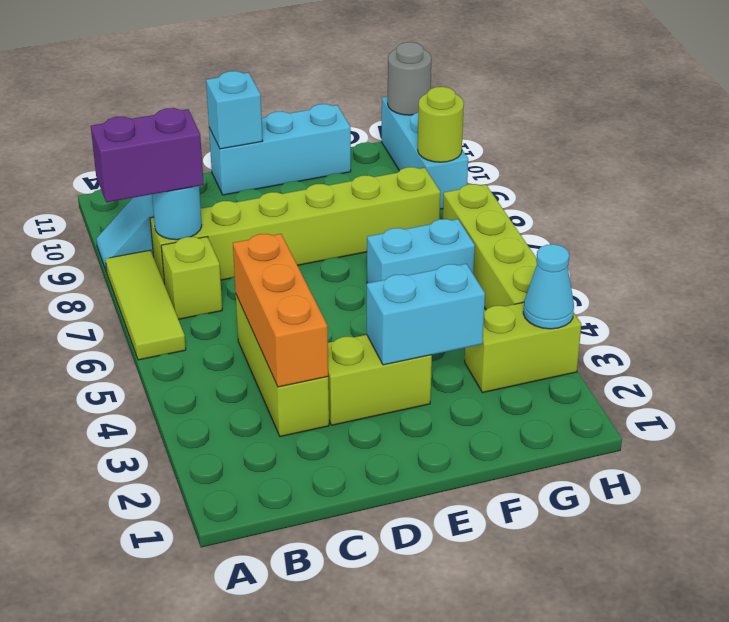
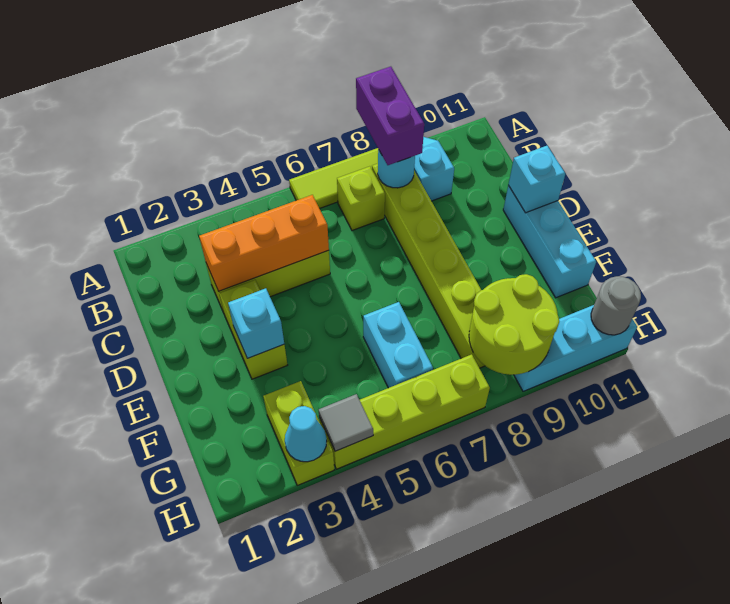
cyan brick E3:F3 level 2 -> cyan brick E3 level 2
none -> grey tile H4 level 2
lime round brick H9 level 2 -> lime round brick G8:H9 level 2

